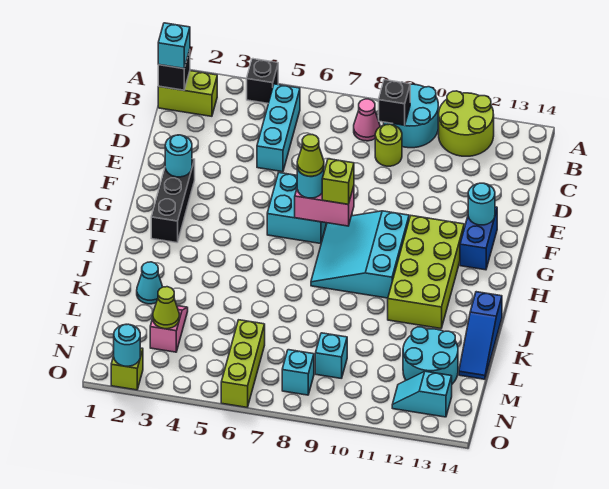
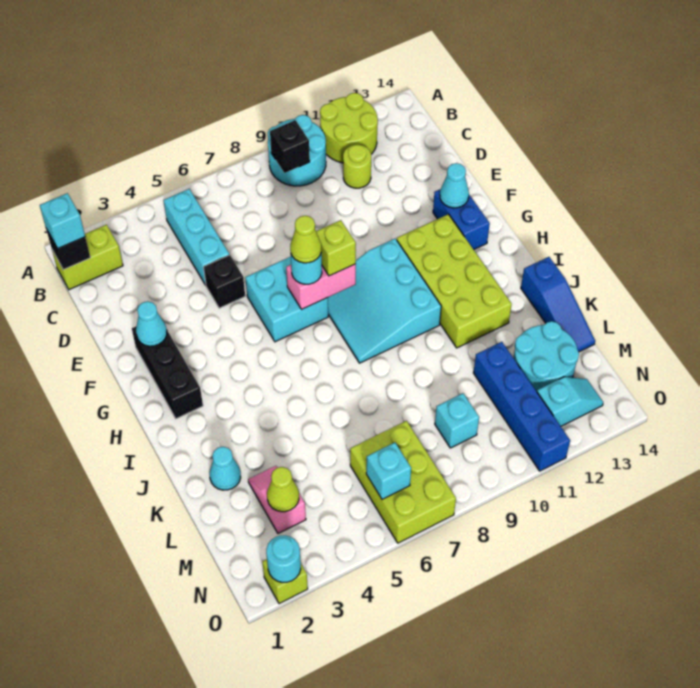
black brick A4 level 1 -> black brick E5 level 1
pink cone B8 level 1 -> none
lime round brick C9 level 1 -> lime round brick C11 level 1
cyan round brick F2 level 2 -> cyan cone F2 level 2
cyan round brick F13 level 2 -> cyan cone F13 level 2
none -> blue brick L11:O11 level 1
lime brick M6:O6 level 1 -> lime brick M6:O7 level 1
cyan brick N8 level 1 -> cyan brick N6 level 2
cyan slope N12:N13 level 1 top 13 -> cyan slope N12:N13 level 1 top 12

